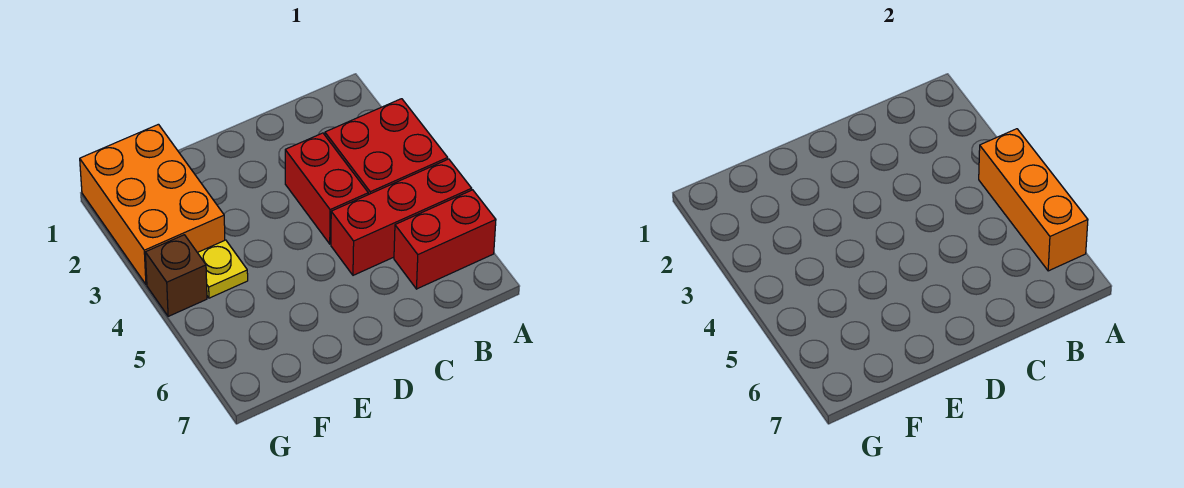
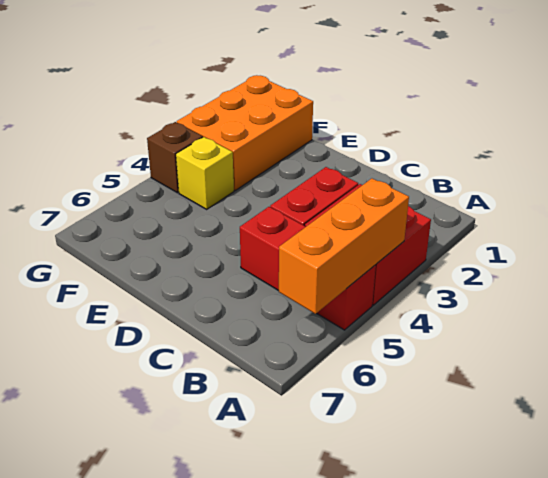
red brick A6:B6 level 1 -> none
yellow plate F4 level 1 -> yellow brick F4 level 1

